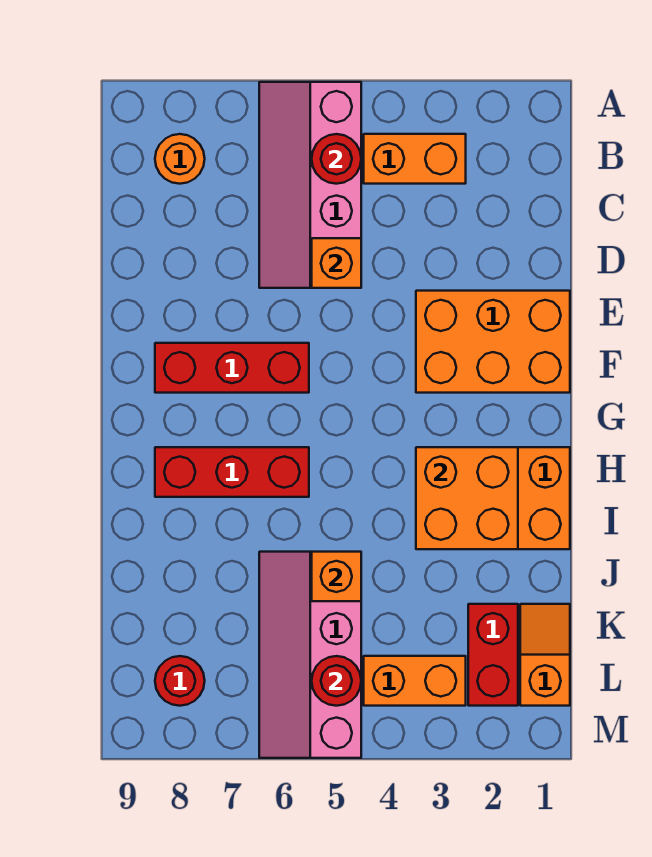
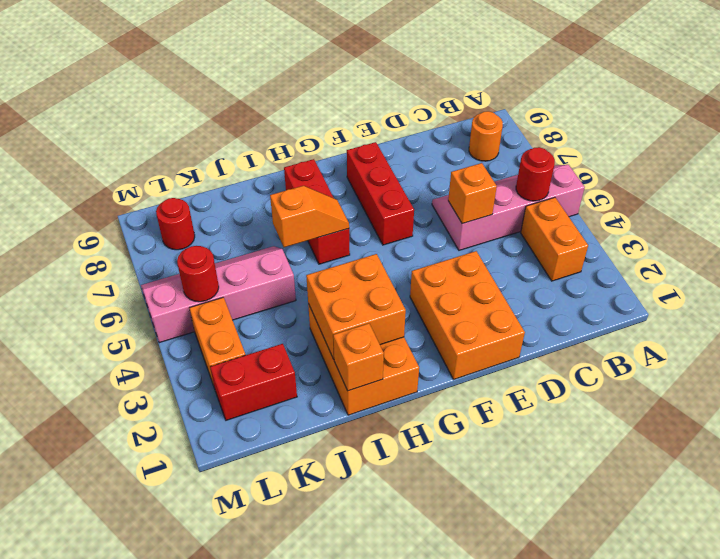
orange brick J5 level 2 -> orange brick I1 level 2
orange slope K1:L1 level 1 top L -> orange slope H6:I6 level 2 top I

